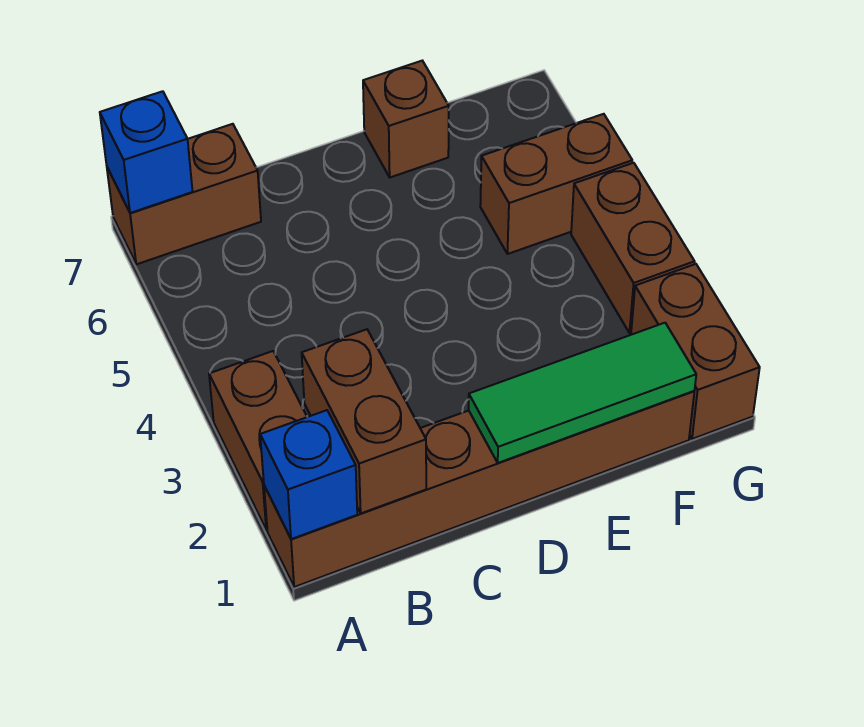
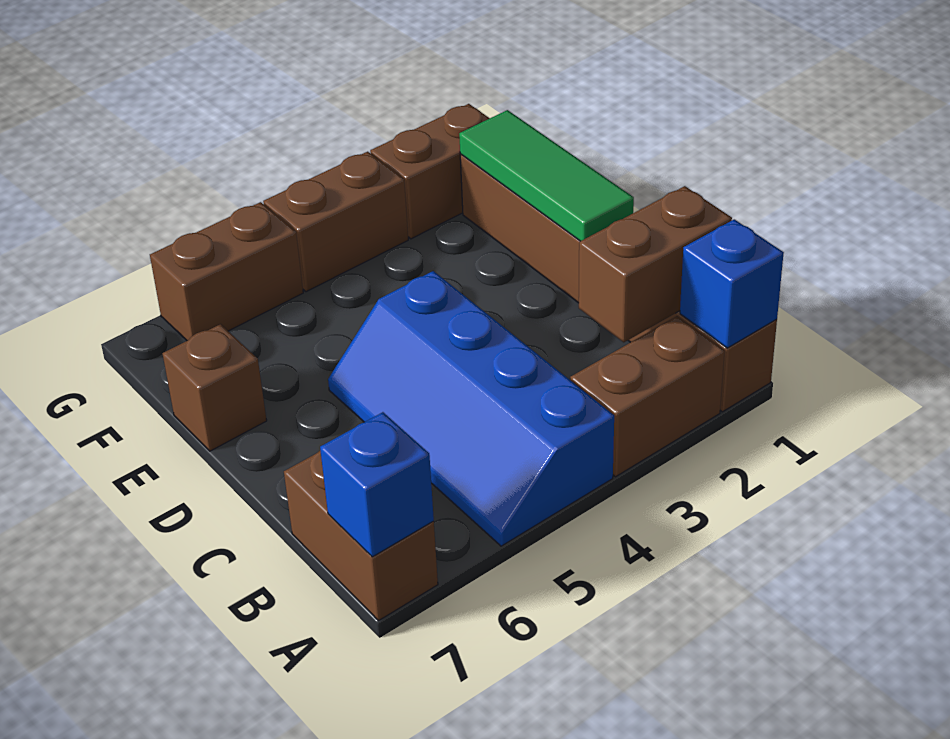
none -> blue slope A4:D5 level 1 top 4
brown brick F5:G5 level 1 -> brown brick G5:G6 level 1

